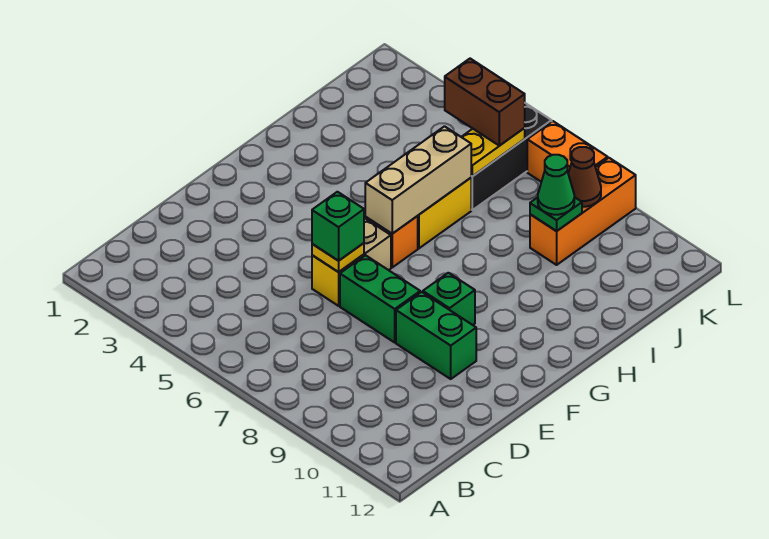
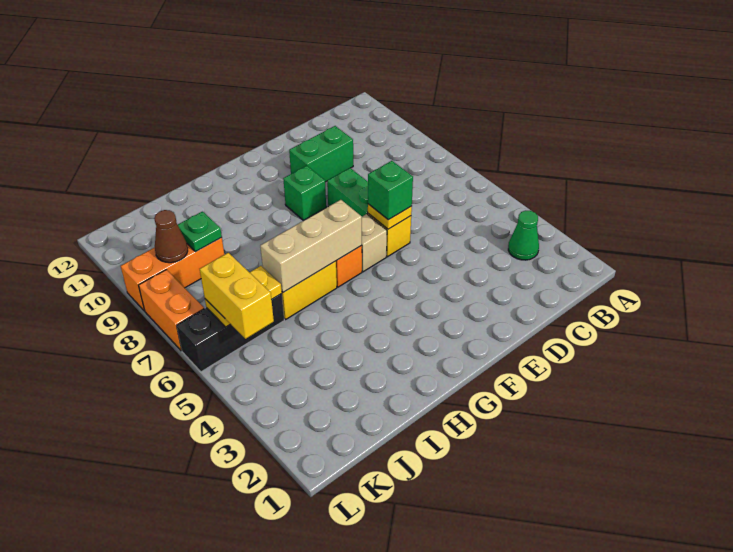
green brick E9:E10 level 1 -> green brick D10:E10 level 1
green cone J9 level 3 -> green cone B3 level 1
brown brick K5:K6 level 3 -> yellow brick K5:K6 level 3

